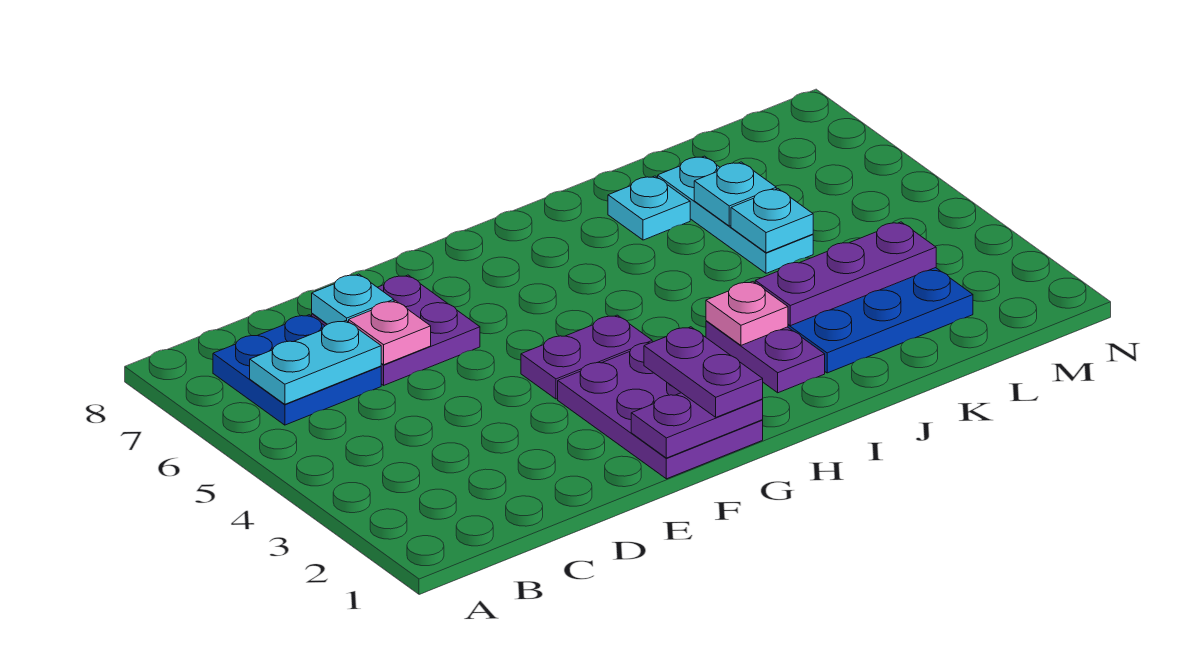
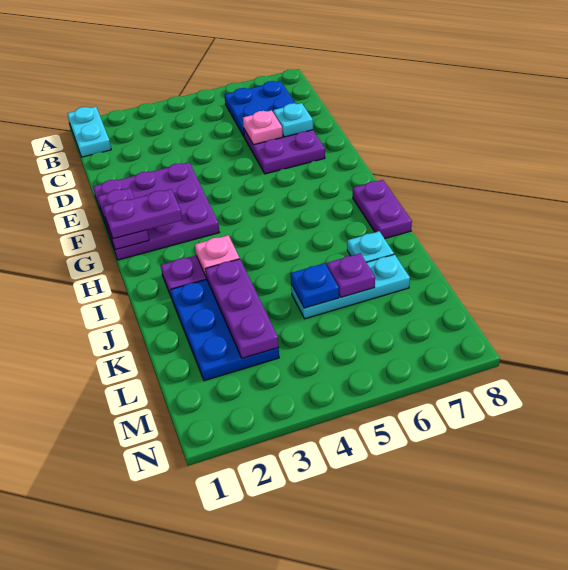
cyan plate B6:C6 level 2 -> cyan plate A1:B1 level 1
purple plate F1:G3 level 1 -> purple plate E1:G3 level 1
purple plate F4:G4 level 1 -> purple plate H8:I8 level 1
cyan plate K5 level 2 -> blue plate K5 level 2
cyan plate K6 level 2 -> purple plate K6 level 2

